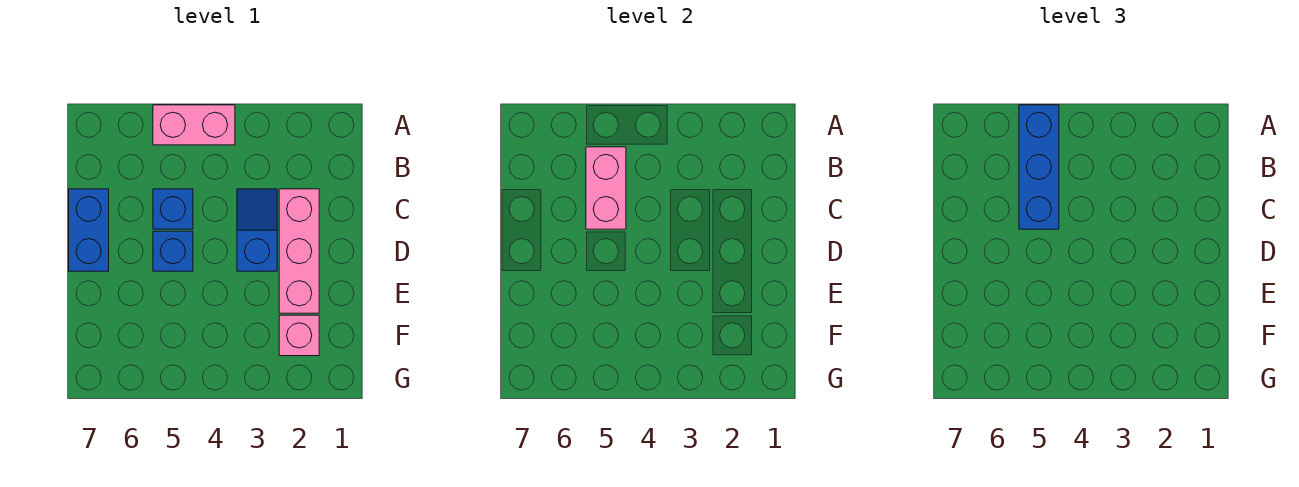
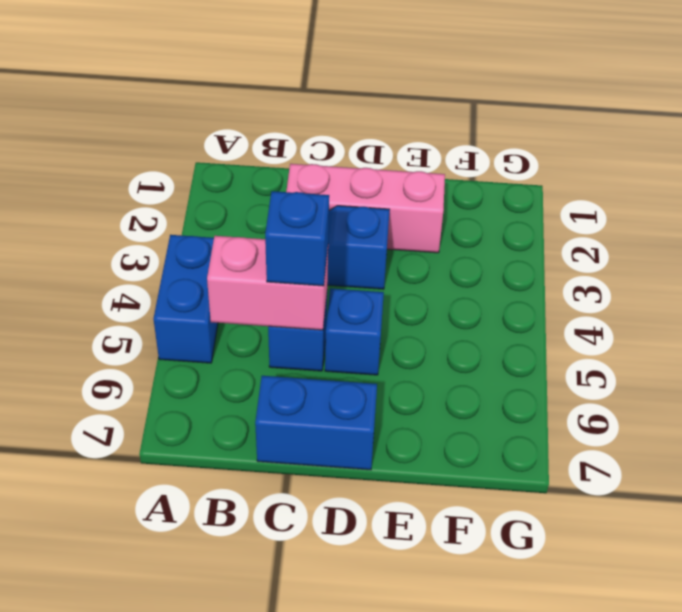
pink brick A4:A5 level 1 -> blue brick A4:A5 level 1
blue brick A5:C5 level 3 -> blue brick C5 level 3
pink brick F2 level 1 -> none

